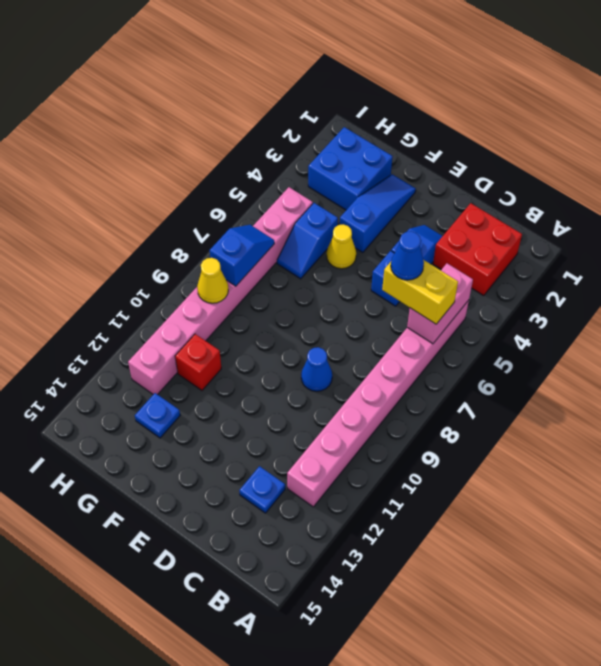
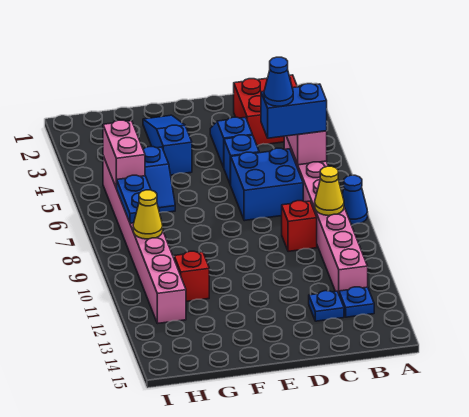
yellow brick B6:C6 level 3 -> blue brick B6:C6 level 3
none -> red brick C9 level 1
blue cone D9 level 1 -> blue cone A8 level 1
yellow cone F5 level 1 -> yellow cone B9 level 2
blue brick G2:H3 level 1 -> blue brick C6:D7 level 1
blue plate G13 level 1 -> blue plate B13 level 1
none -> pink brick H5:H6 level 2
blue slope H7:H8 level 2 top 8 -> blue plate H7:H8 level 2

